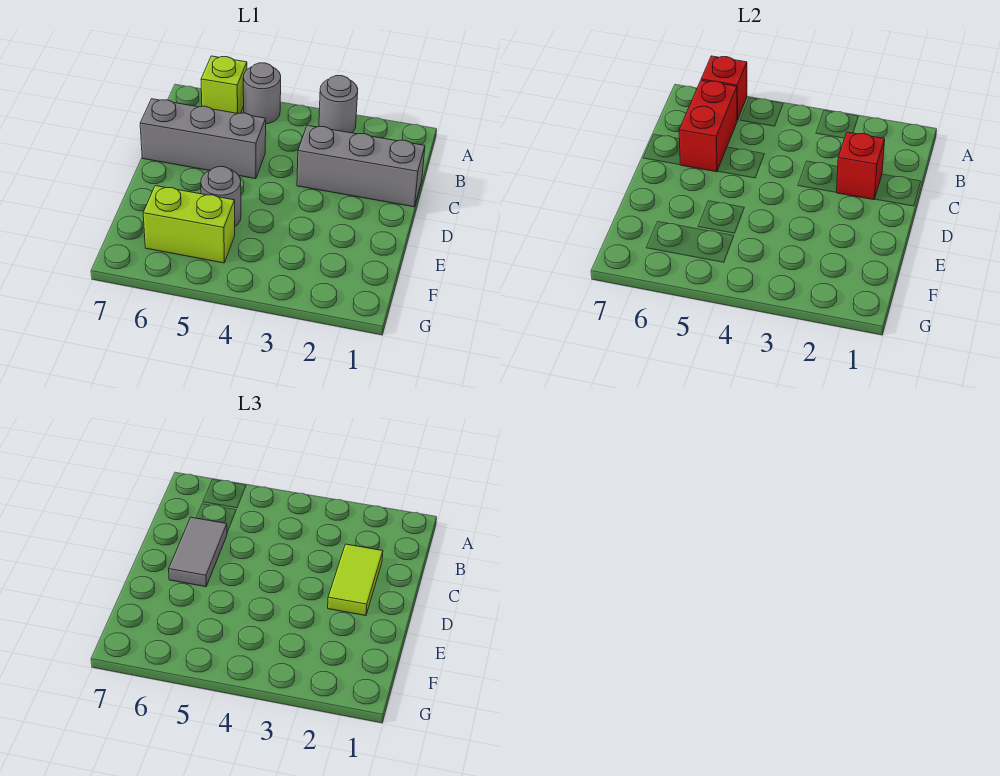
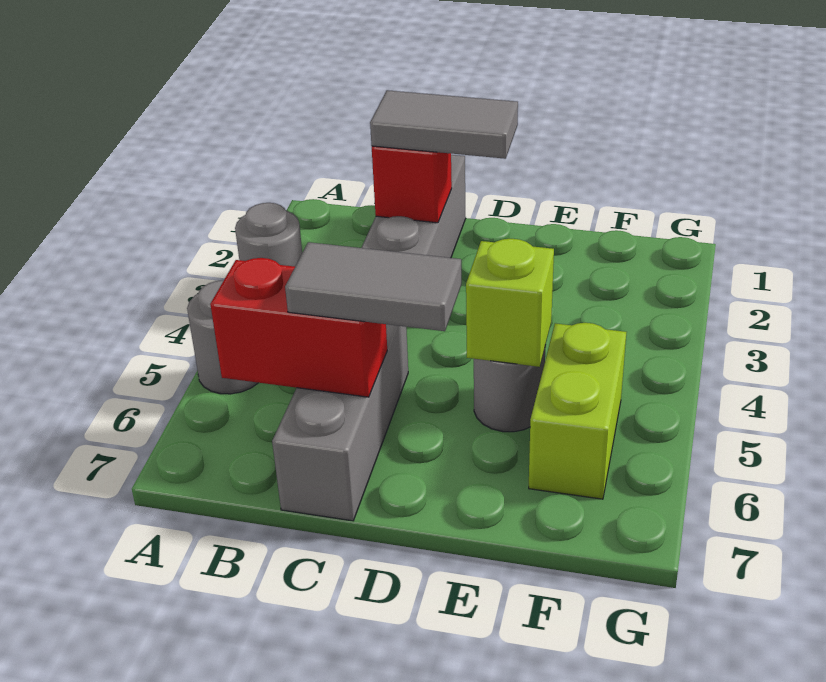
lime brick A6 level 1 -> lime brick E5 level 2
red brick A6 level 2 -> none
lime tile C2:D2 level 3 -> grey tile C2:D2 level 3

